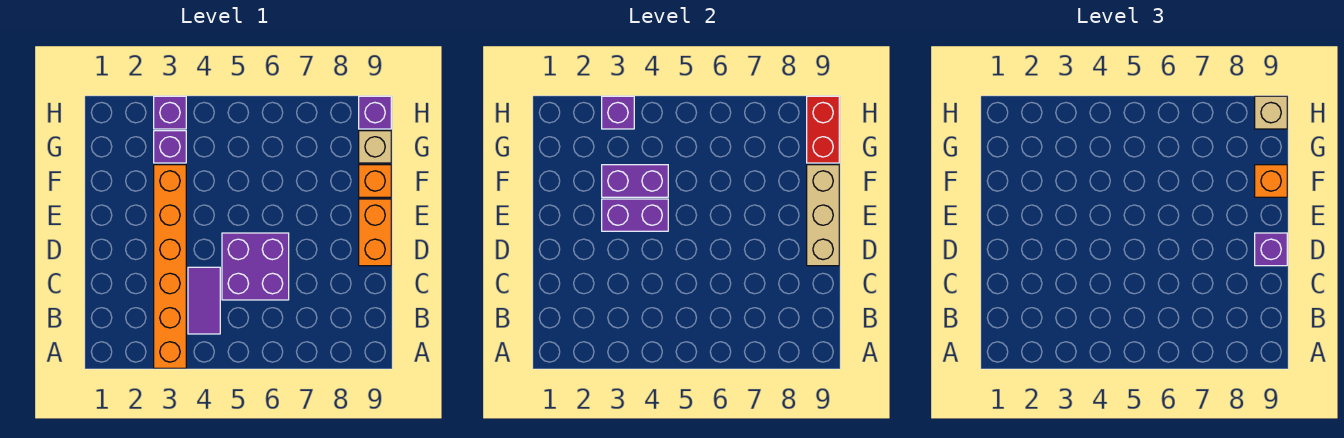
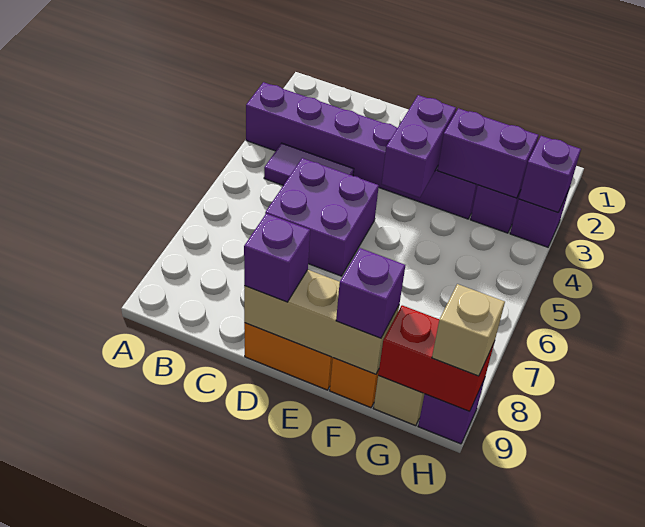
orange brick A3:F3 level 1 -> purple brick A3:F3 level 1
purple brick F3:F4 level 2 -> purple brick F3:G3 level 2
orange brick F9 level 3 -> purple brick F9 level 3

